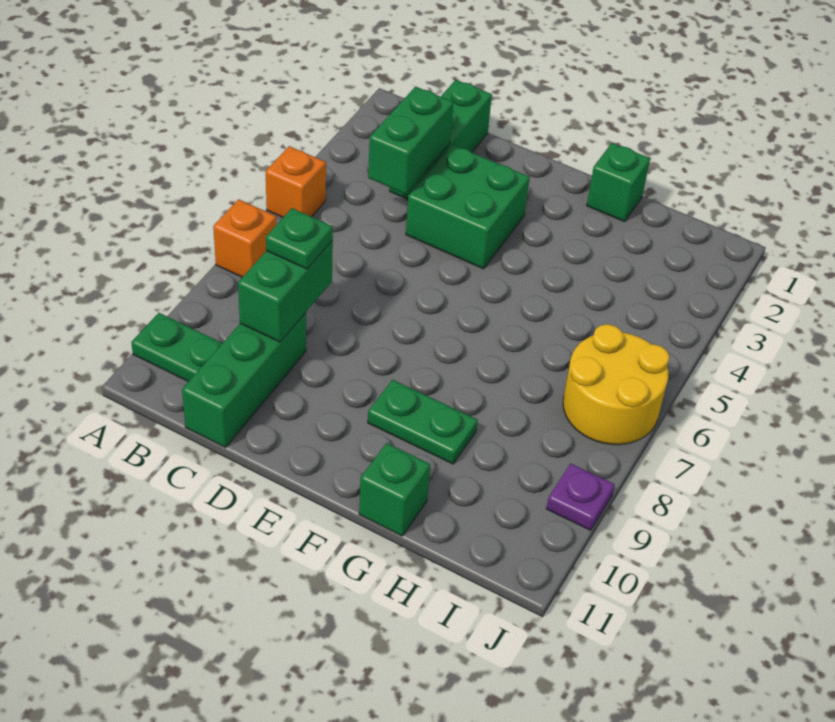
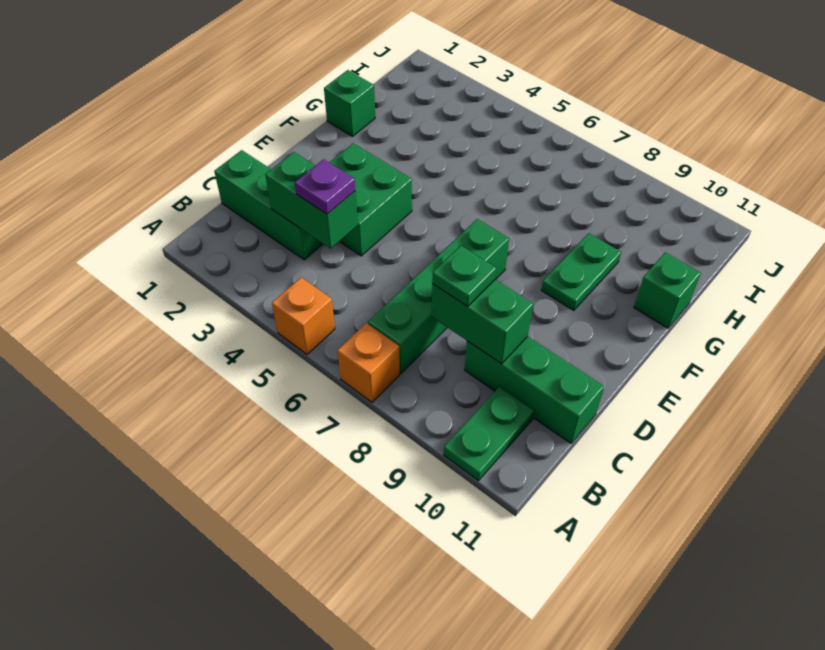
none -> green brick B7:E7 level 1
yellow round brick I6:J7 level 1 -> none
purple plate J9 level 1 -> purple plate C4 level 3

